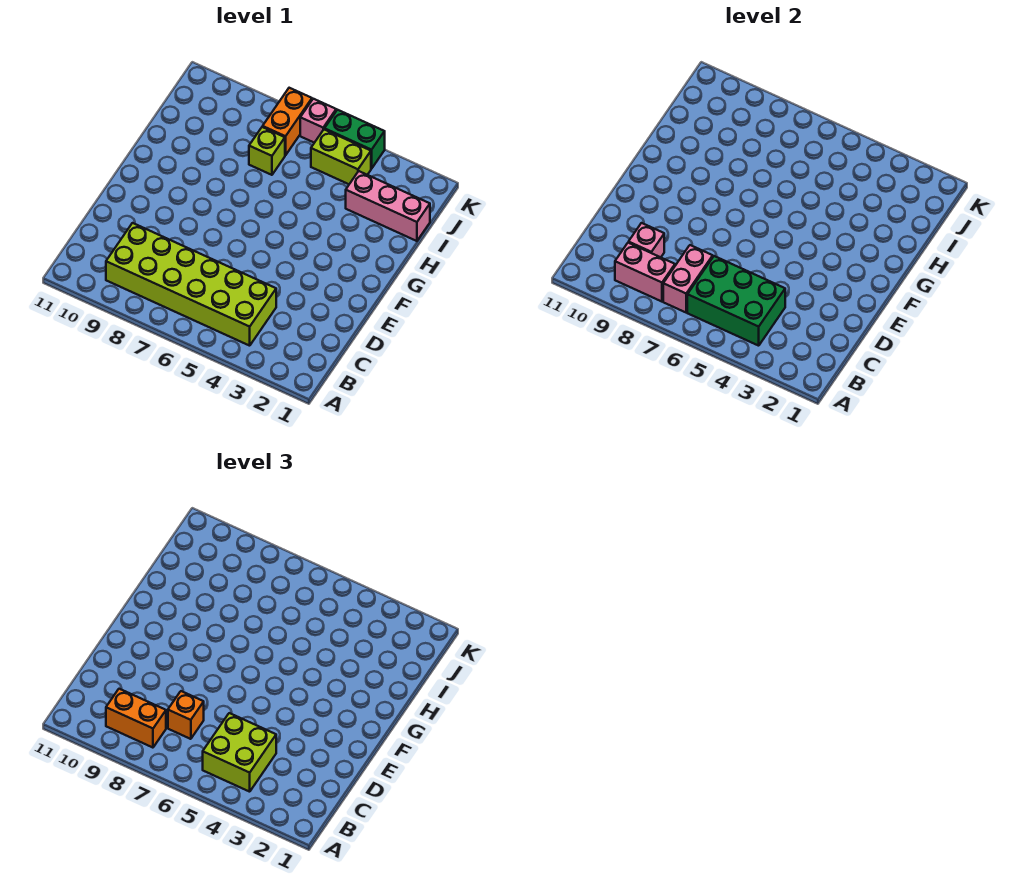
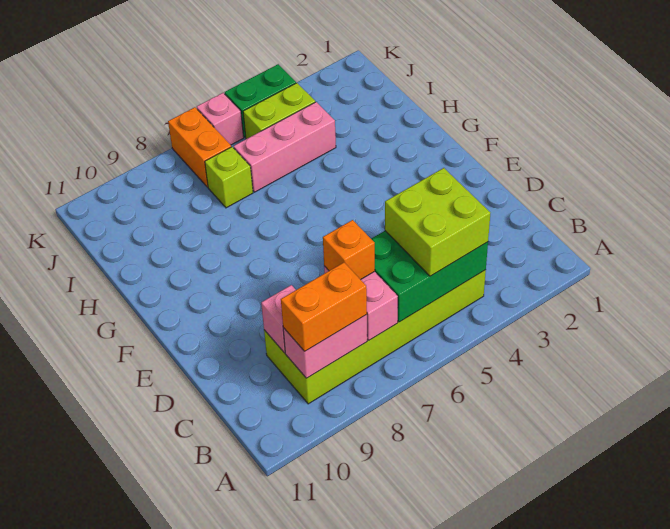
pink brick I1:I3 level 1 -> pink brick I4:I6 level 1

